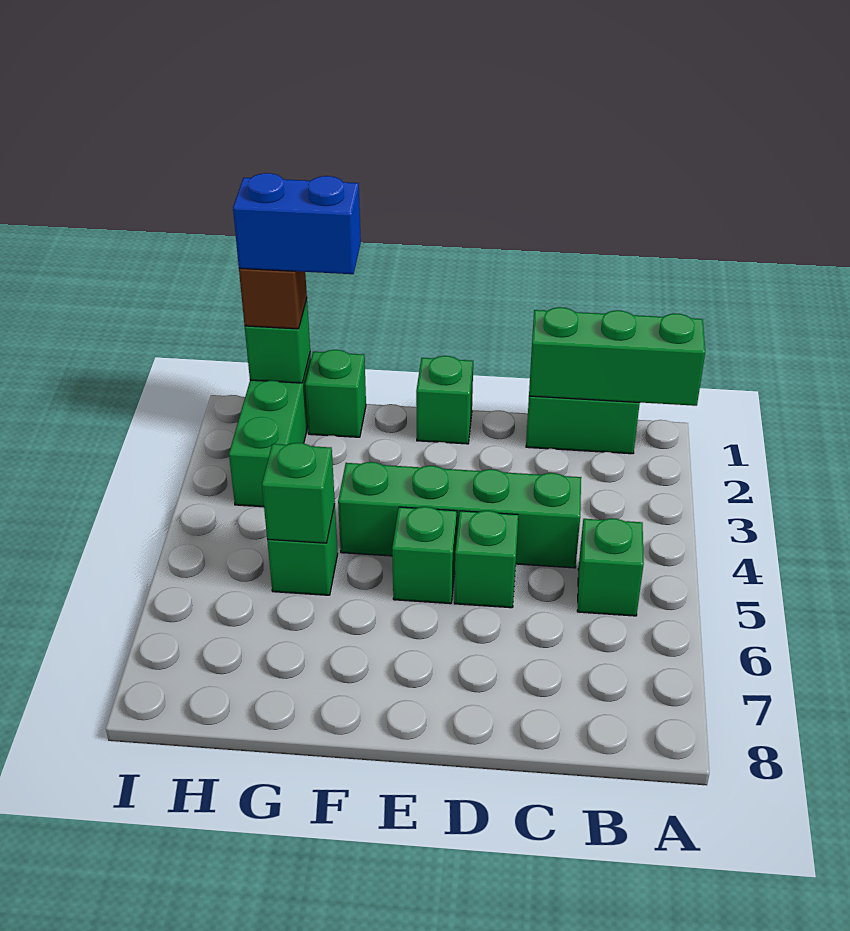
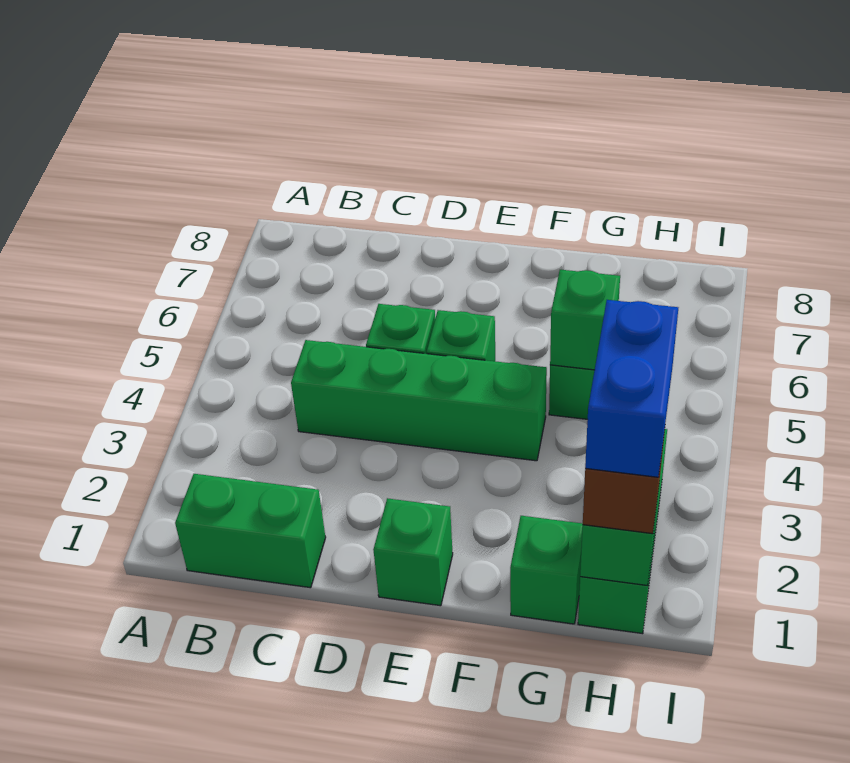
green brick A1:C1 level 2 -> none
green brick B5 level 1 -> none
blue brick G1:H1 level 4 -> blue brick H1:H2 level 4

